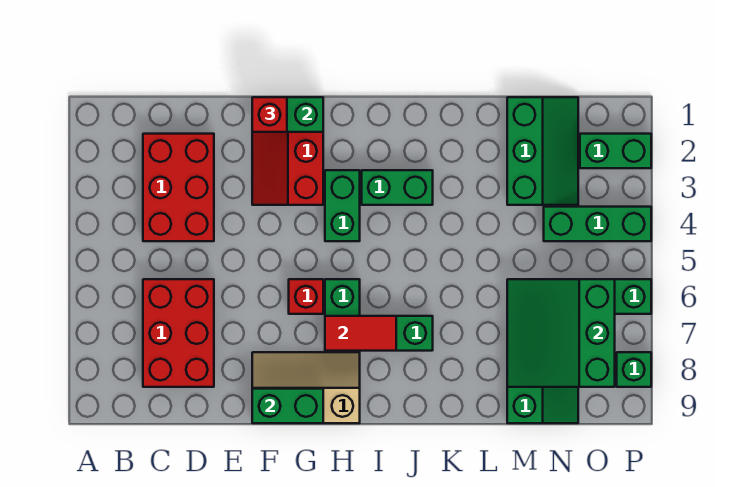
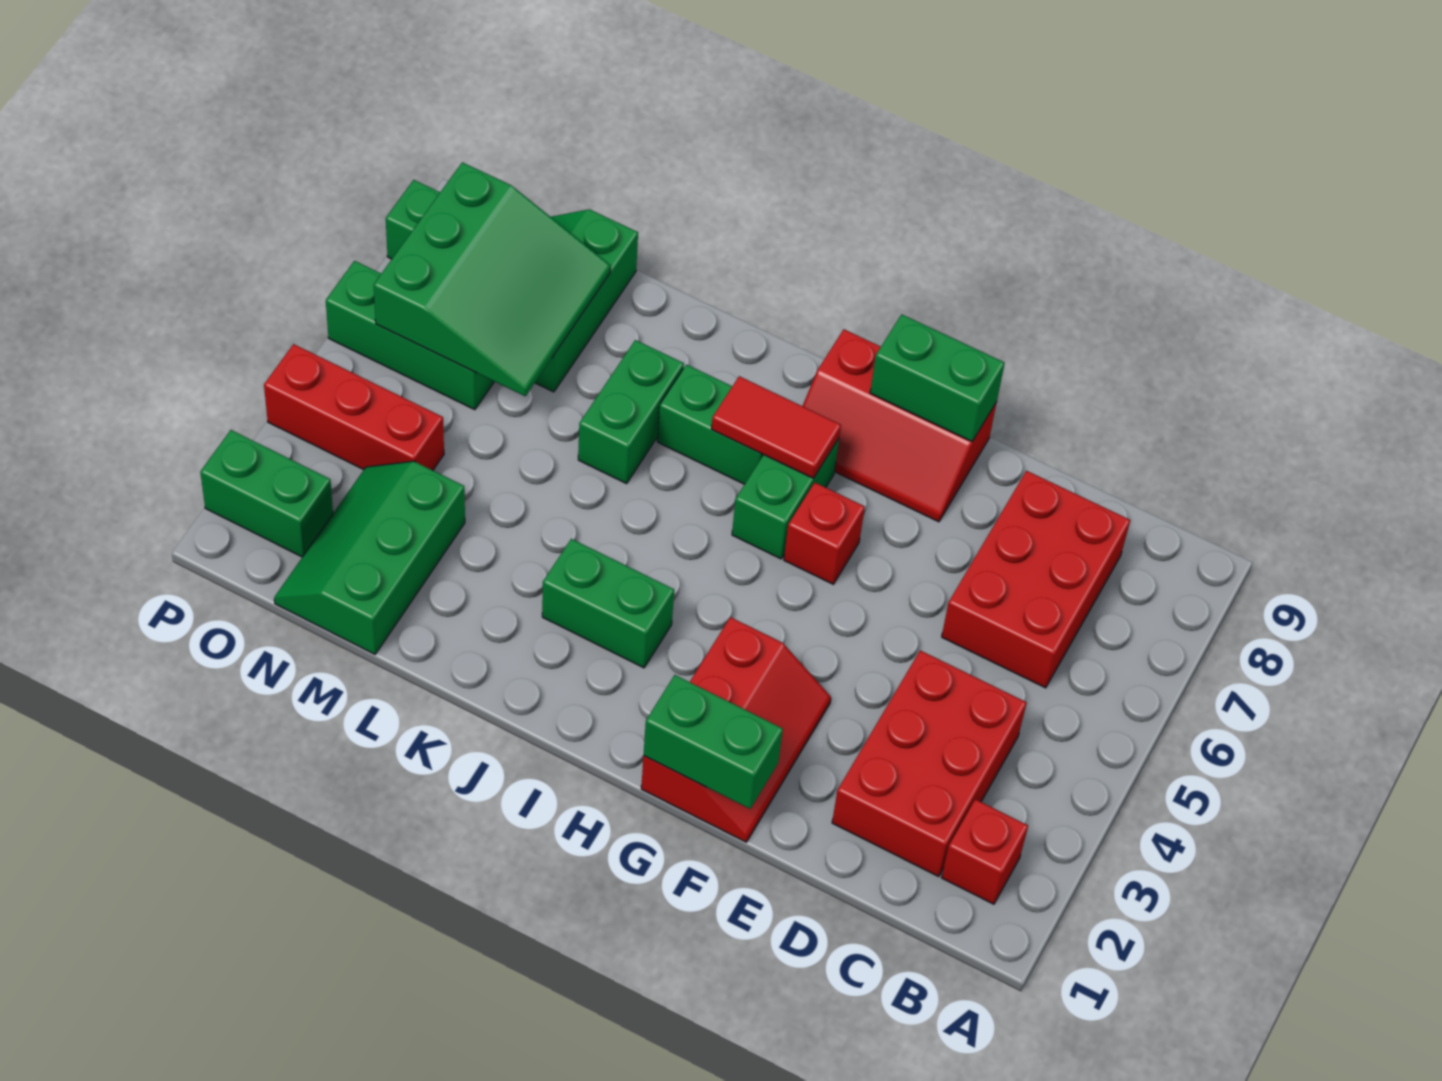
red brick F1 level 3 -> red brick B2 level 1
tan slope F8:H9 level 1 top 9 -> red slope F8:H9 level 1 top 9
green brick H3:H4 level 1 -> green brick K6:K7 level 1
green brick N4:P4 level 1 -> red brick N4:P4 level 1

